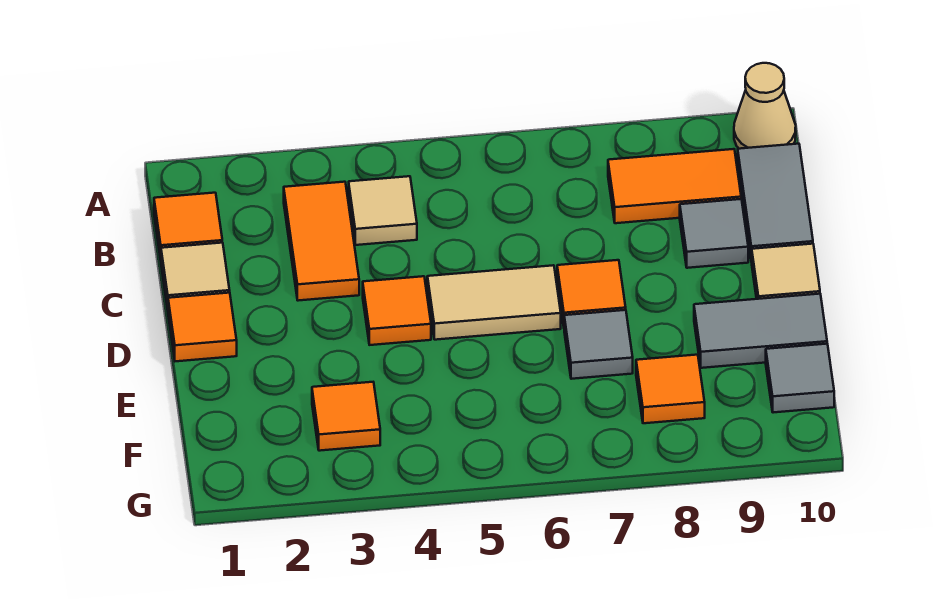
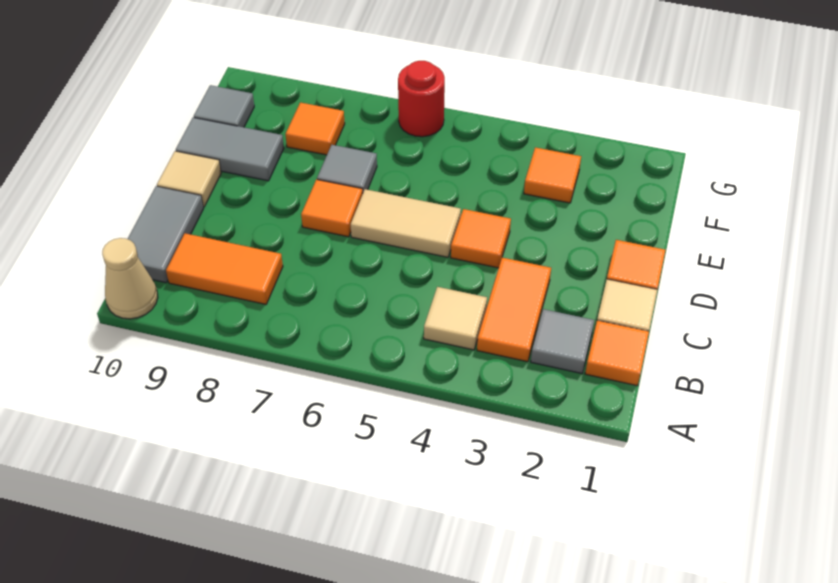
grey tile C9 level 1 -> grey tile B2 level 1
none -> red round brick G6 level 1

